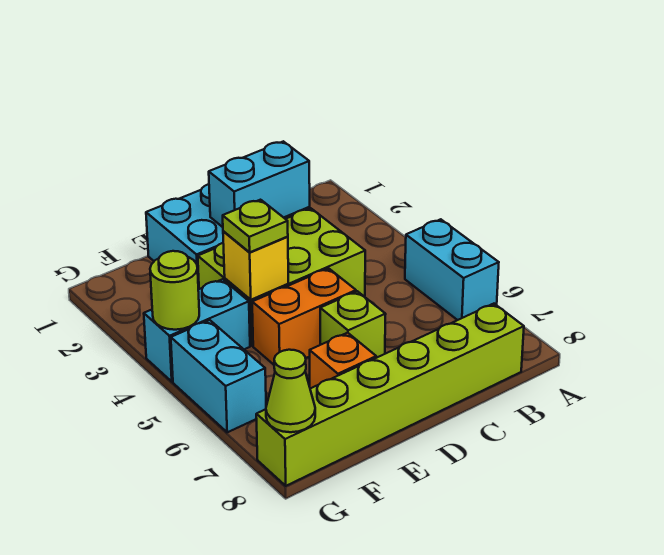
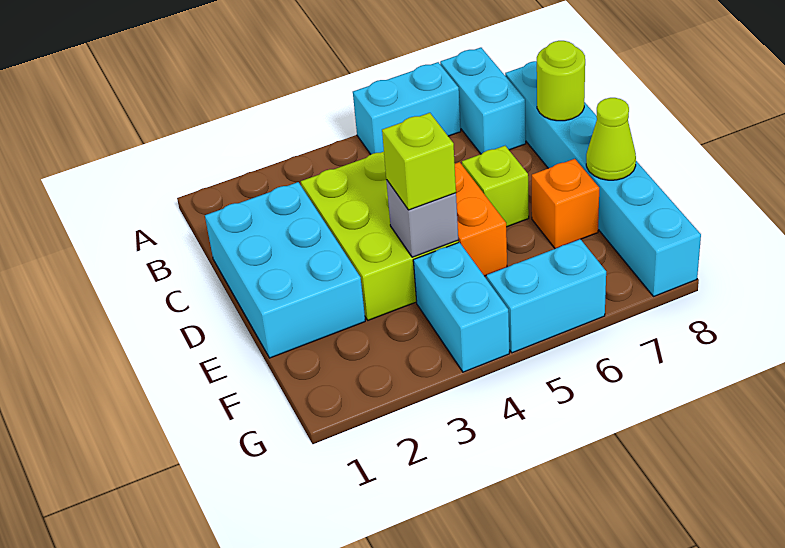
lime brick B8:G8 level 1 -> cyan brick B8:G8 level 1
cyan brick C2:D2 level 2 -> cyan brick A7:B7 level 1
yellow brick E4 level 2 -> grey brick E4 level 2
lime plate E4 level 3 -> lime brick E4 level 3
lime round brick G4 level 2 -> lime round brick C8 level 2
lime cone G8 level 2 -> lime cone E8 level 2

